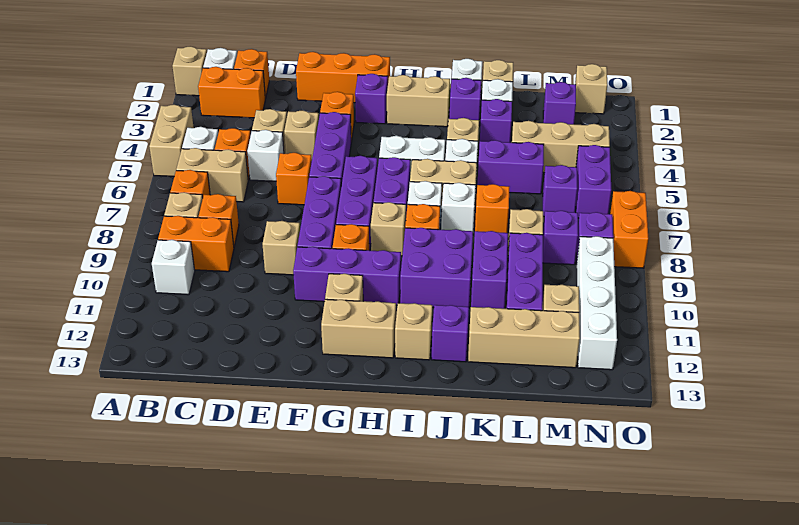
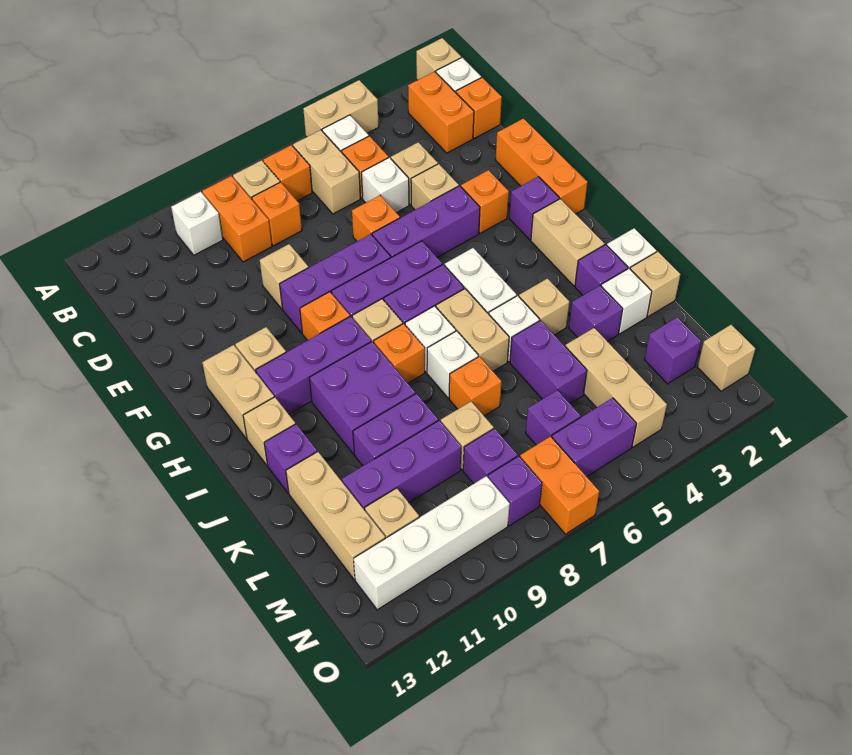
purple brick F10:H10 level 1 -> purple brick H9:H11 level 1
orange brick O7:O8 level 1 -> orange brick N7:O7 level 1

